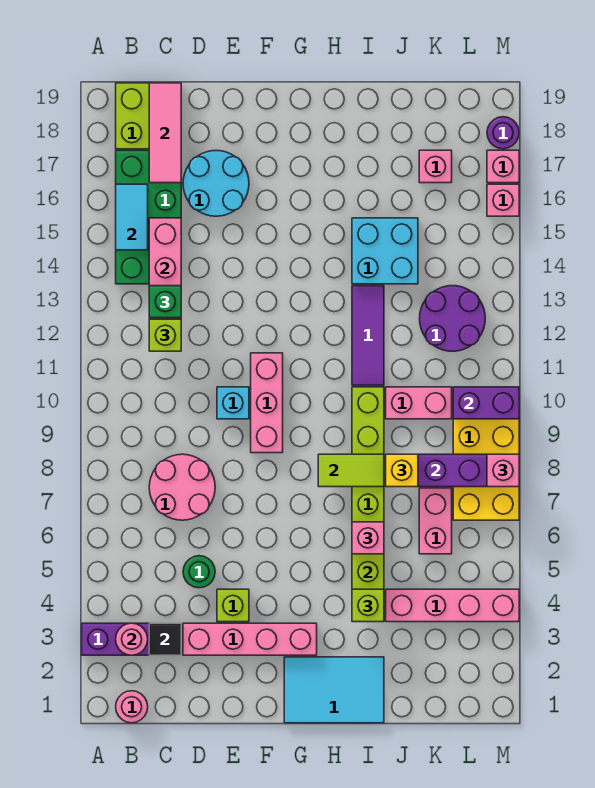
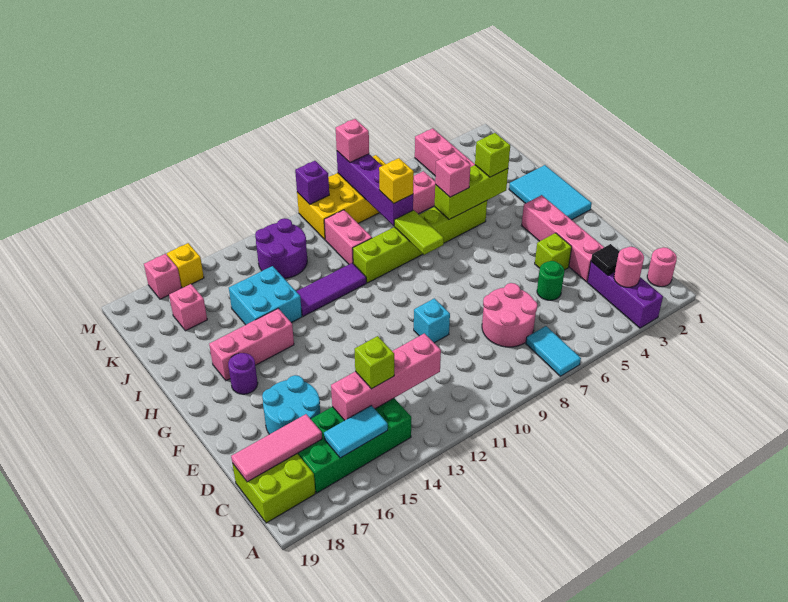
none -> cyan tile A7:B7 level 1
lime brick C12 level 3 -> lime brick C14 level 3
green brick C13 level 3 -> none
pink brick F9:F11 level 1 -> pink brick H15:H17 level 1
purple brick L10:M10 level 2 -> purple brick M10 level 2
pink brick M16 level 1 -> yellow brick M16 level 1
purple round brick M18 level 1 -> purple round brick G17 level 1

